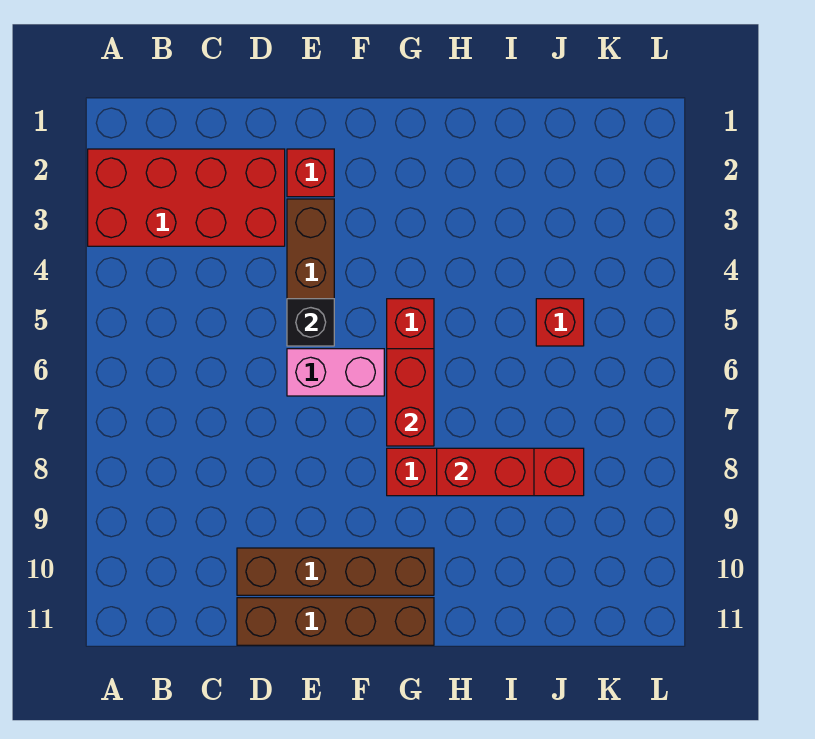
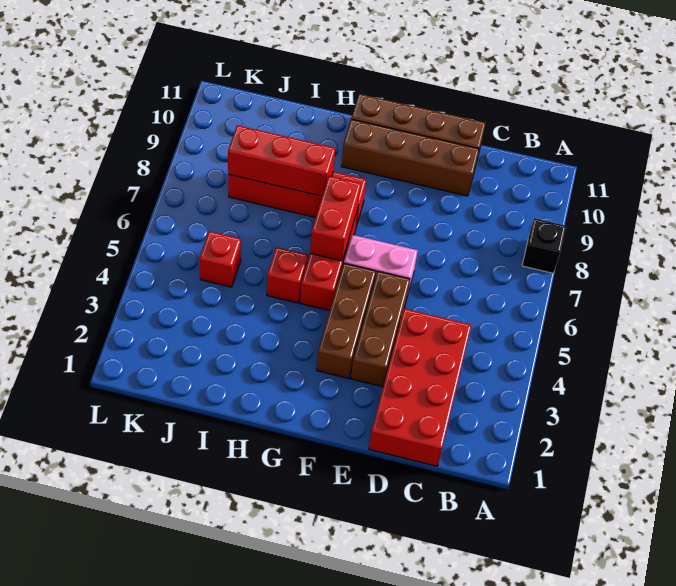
red brick A2:D3 level 1 -> red brick C1:D4 level 1
red brick E2 level 1 -> red brick H5 level 1
black brick E5 level 2 -> black brick A8 level 1
none -> brown brick F3:F5 level 1
red brick H8:I8 level 2 -> red brick H8:J8 level 2

